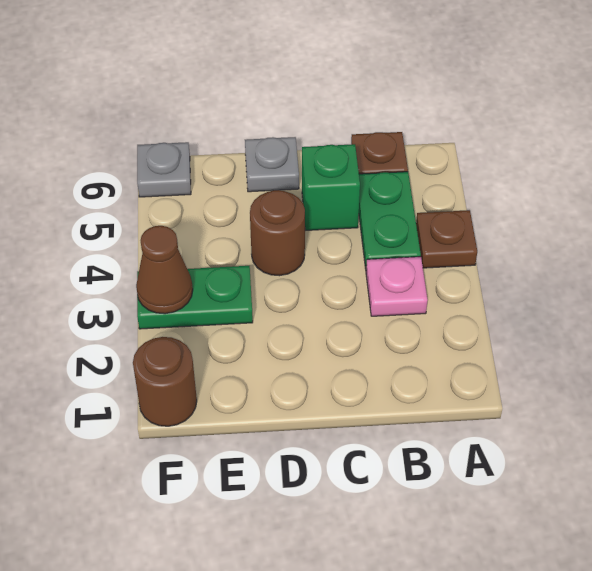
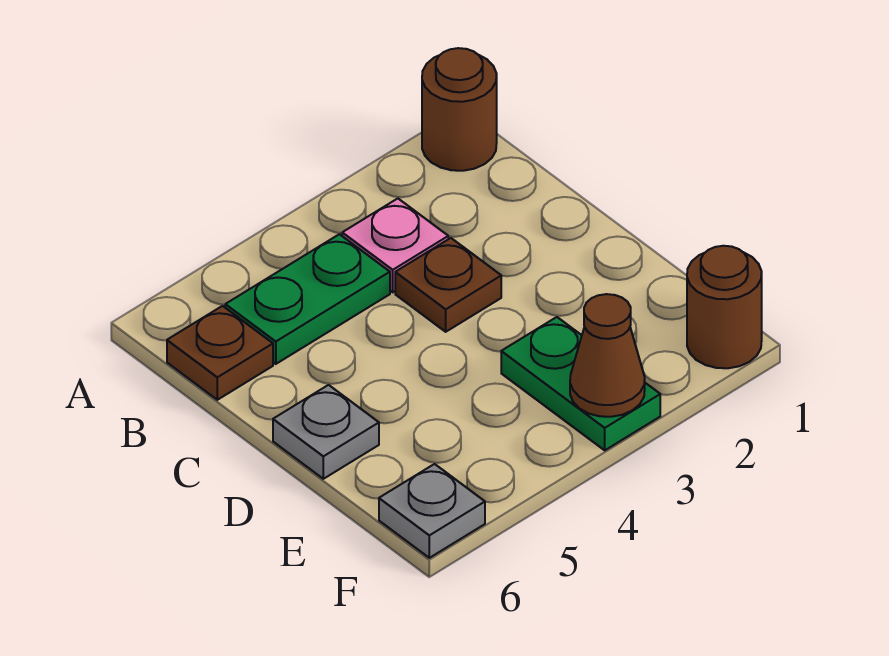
brown plate A4 level 1 -> brown plate C3 level 1
green brick C5 level 1 -> none
brown round brick D4 level 1 -> brown round brick A1 level 1

